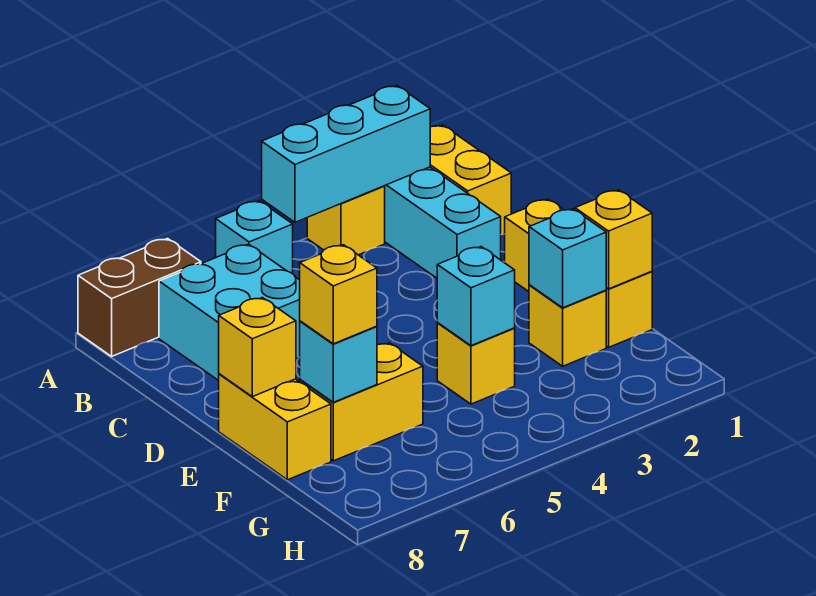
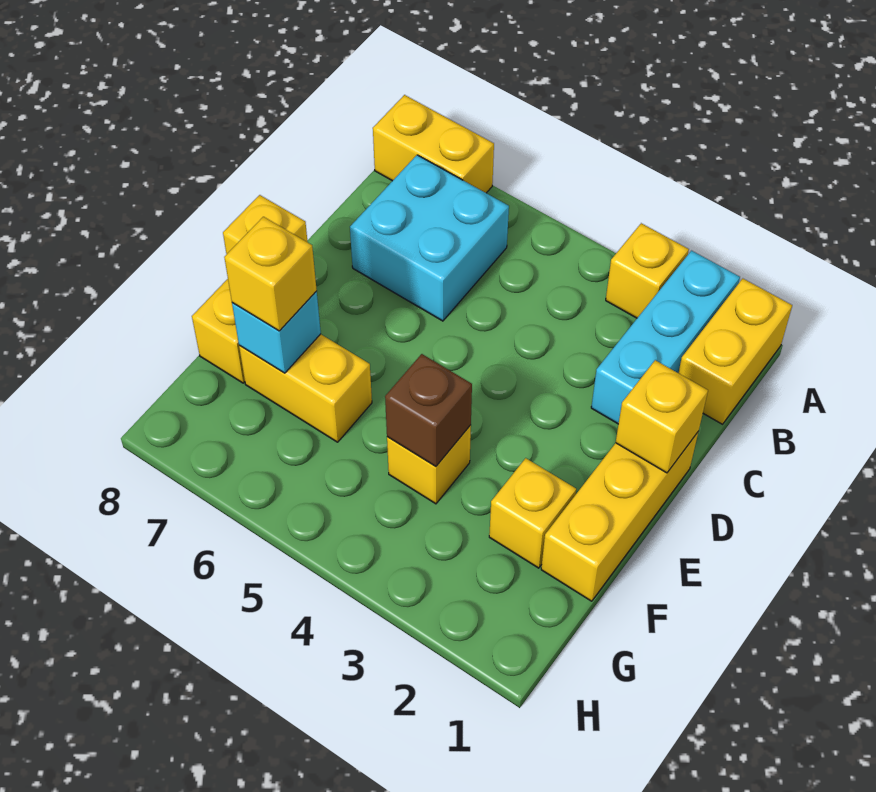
cyan brick A2:A4 level 2 -> none
cyan brick A5 level 1 -> none
brown brick A7:A8 level 1 -> yellow brick A7:A8 level 1
yellow brick F1 level 2 -> yellow brick D1 level 2
cyan brick F2 level 2 -> none
cyan brick F4 level 2 -> brown brick F4 level 2

